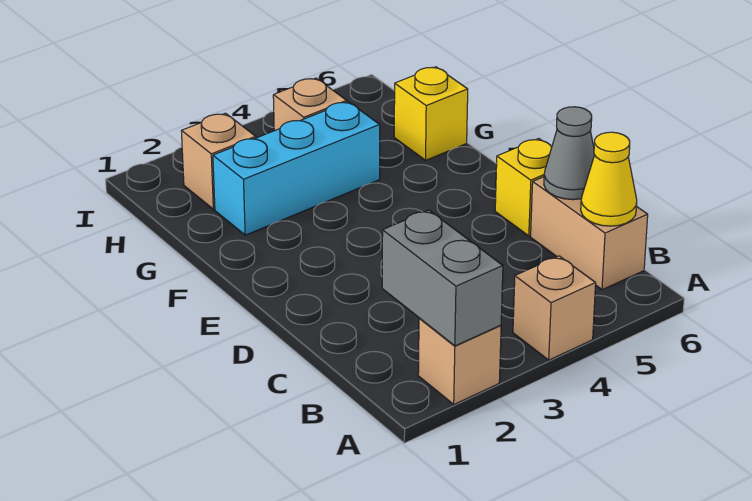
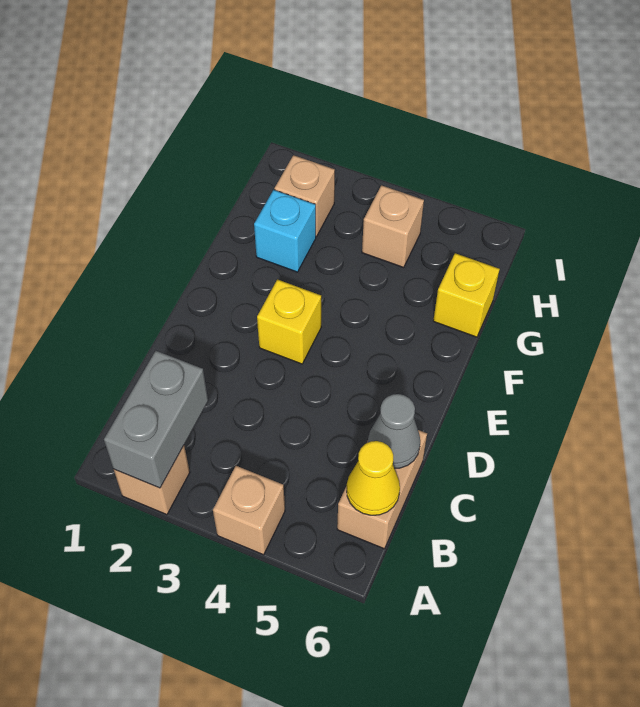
yellow brick D6 level 1 -> yellow brick E3 level 1
cyan brick G2:G4 level 1 -> cyan brick G2 level 1

